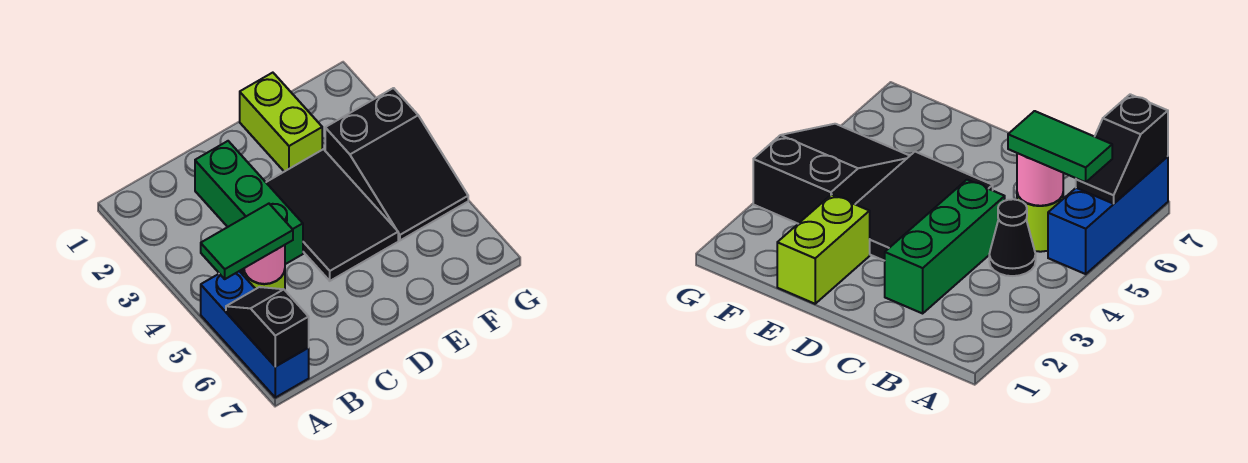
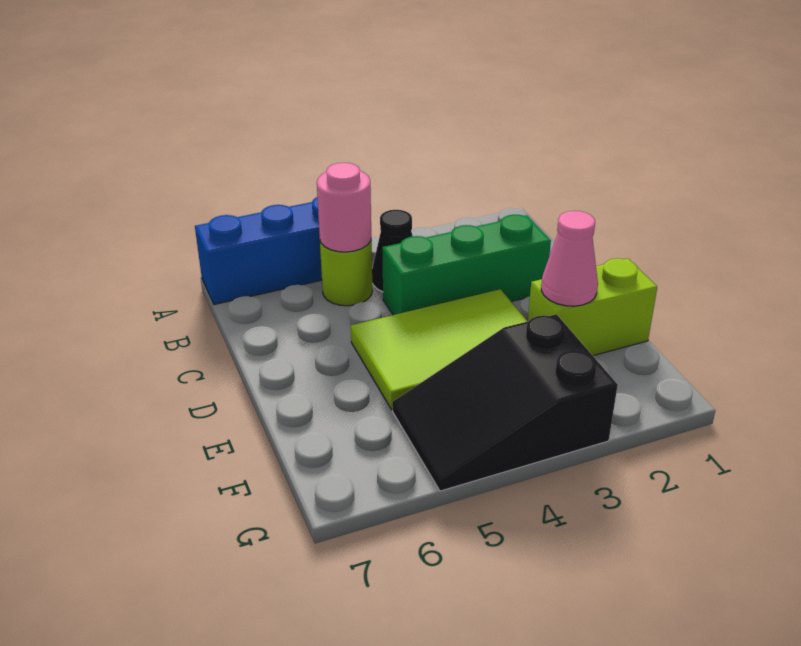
green tile A5:B5 level 3 -> none
black slope A6:A7 level 2 top 7 -> none
black tile D3:E5 level 1 -> lime tile D3:E5 level 1
none -> pink cone E2 level 2

